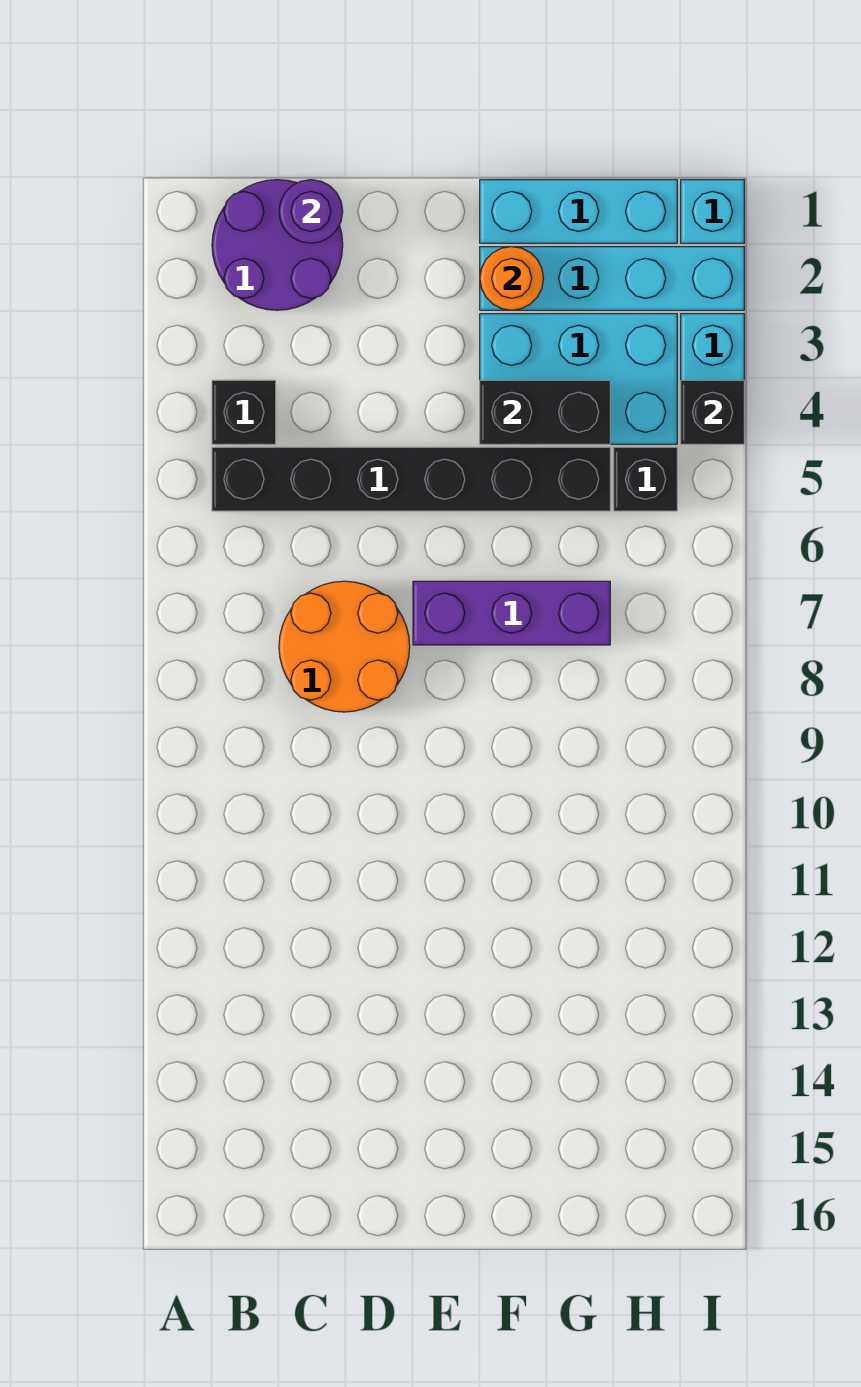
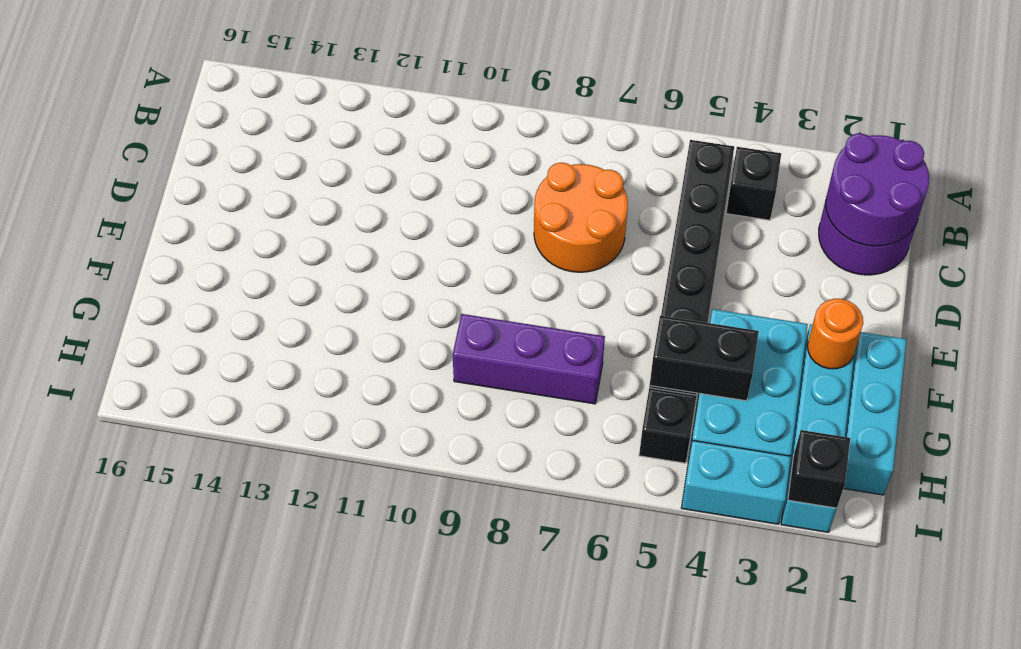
purple round brick C1 level 2 -> purple round brick B1:C2 level 2
purple brick E7:G7 level 1 -> purple brick G7:G9 level 1
black brick F4:G4 level 2 -> black brick G4:G5 level 2
cyan brick I1 level 1 -> none
black brick I4 level 2 -> black brick I2 level 2

